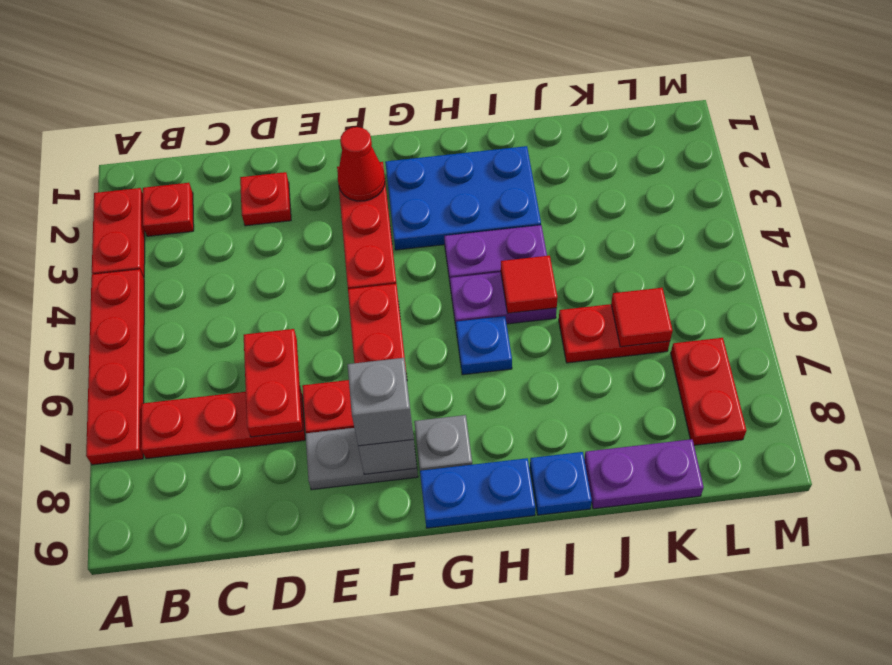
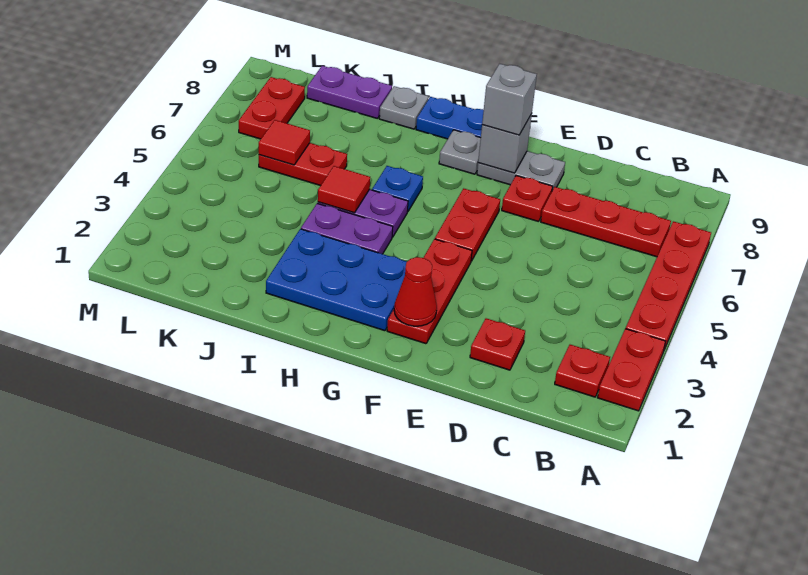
red plate D6:D7 level 2 -> none
blue plate I9 level 1 -> grey plate I9 level 1

